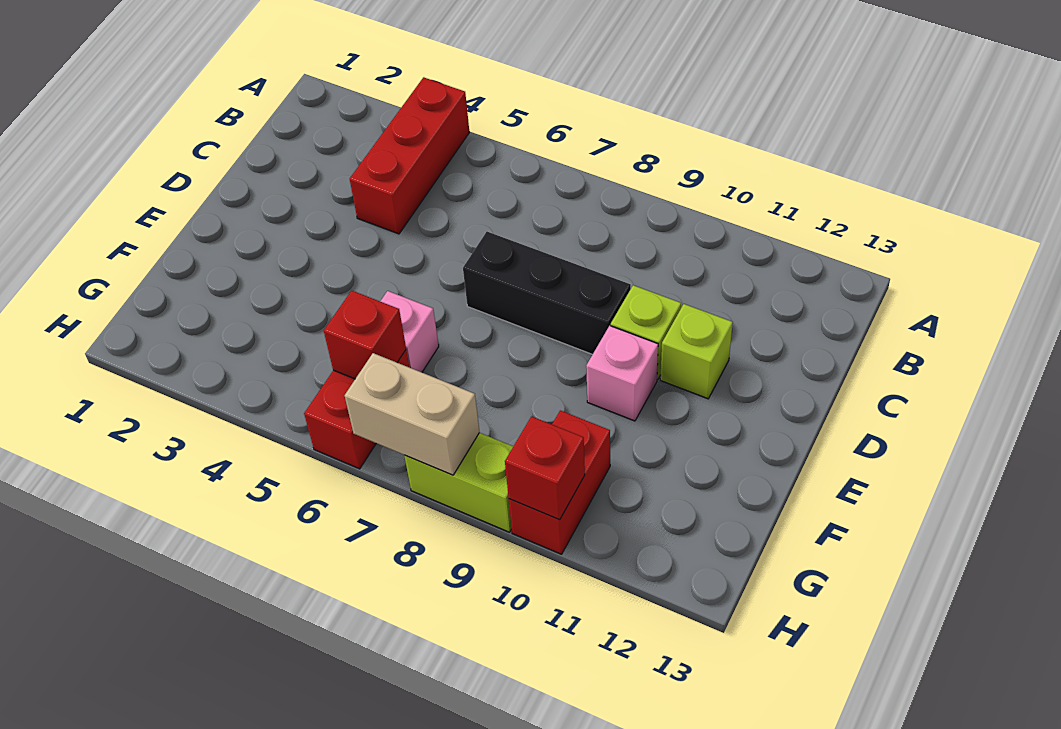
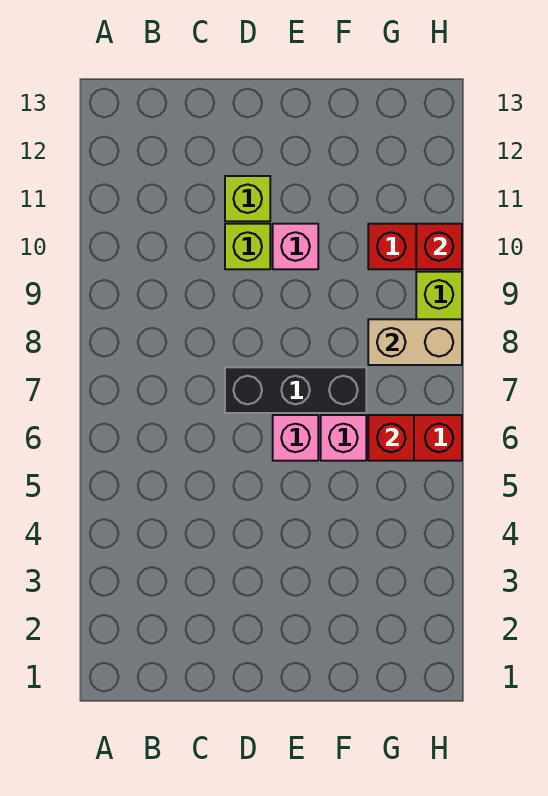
red brick A4:C4 level 1 -> none
black brick D7:D9 level 1 -> black brick D7:F7 level 1
none -> pink brick E6 level 1
tan brick H7:H8 level 2 -> tan brick G8:H8 level 2

